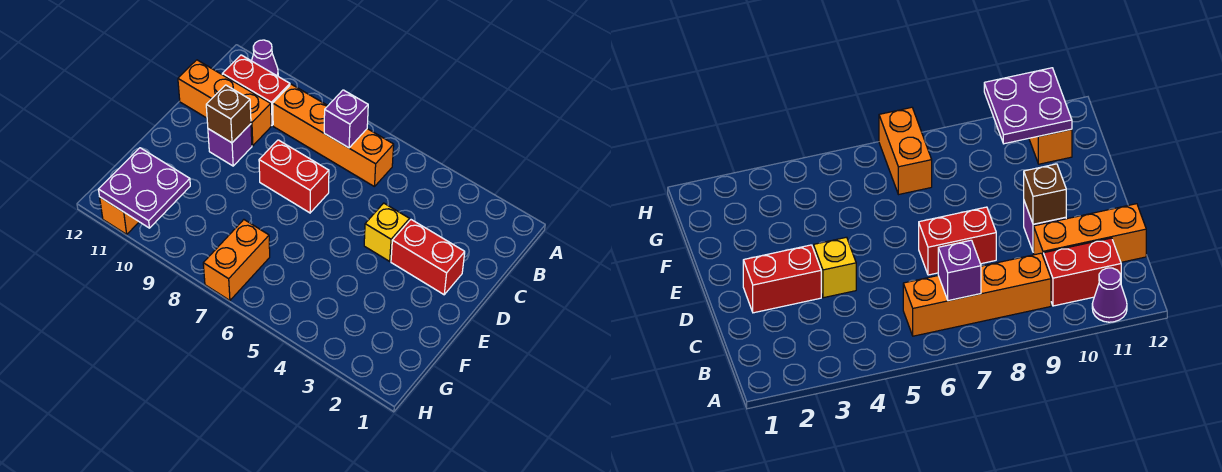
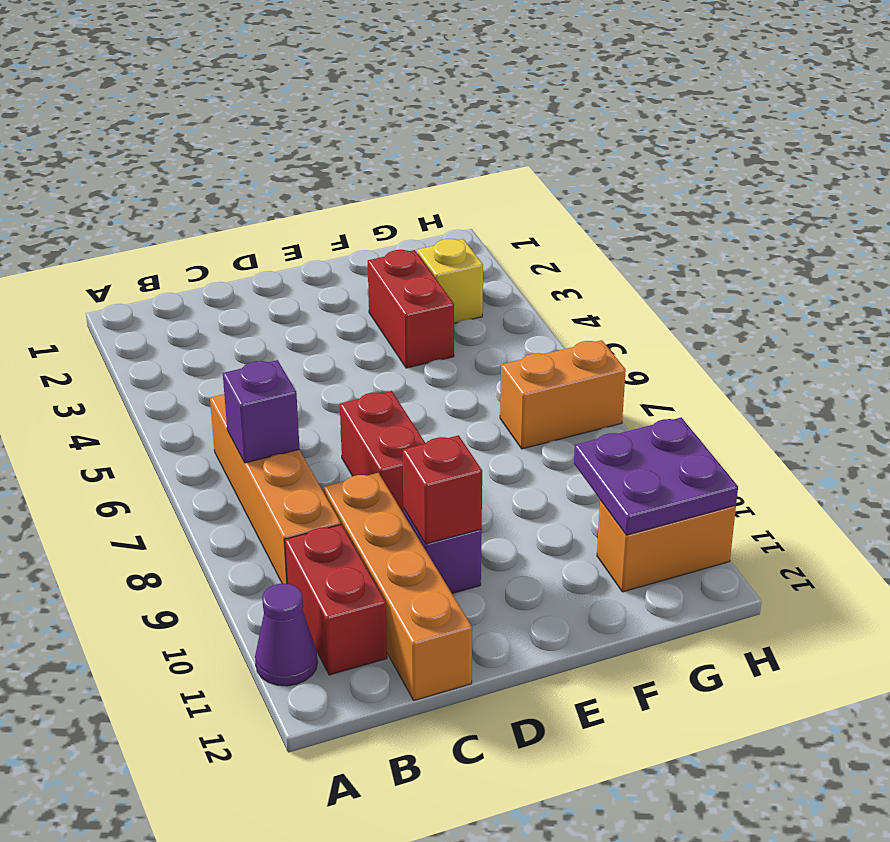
orange brick C10:C12 level 1 -> orange brick C9:C12 level 1
red brick D2:D3 level 1 -> red brick F3:F4 level 1
yellow brick D4 level 1 -> yellow brick G3 level 1
brown brick D10 level 2 -> red brick D10 level 2

